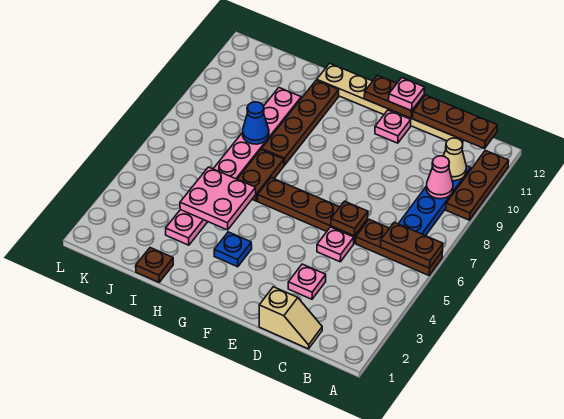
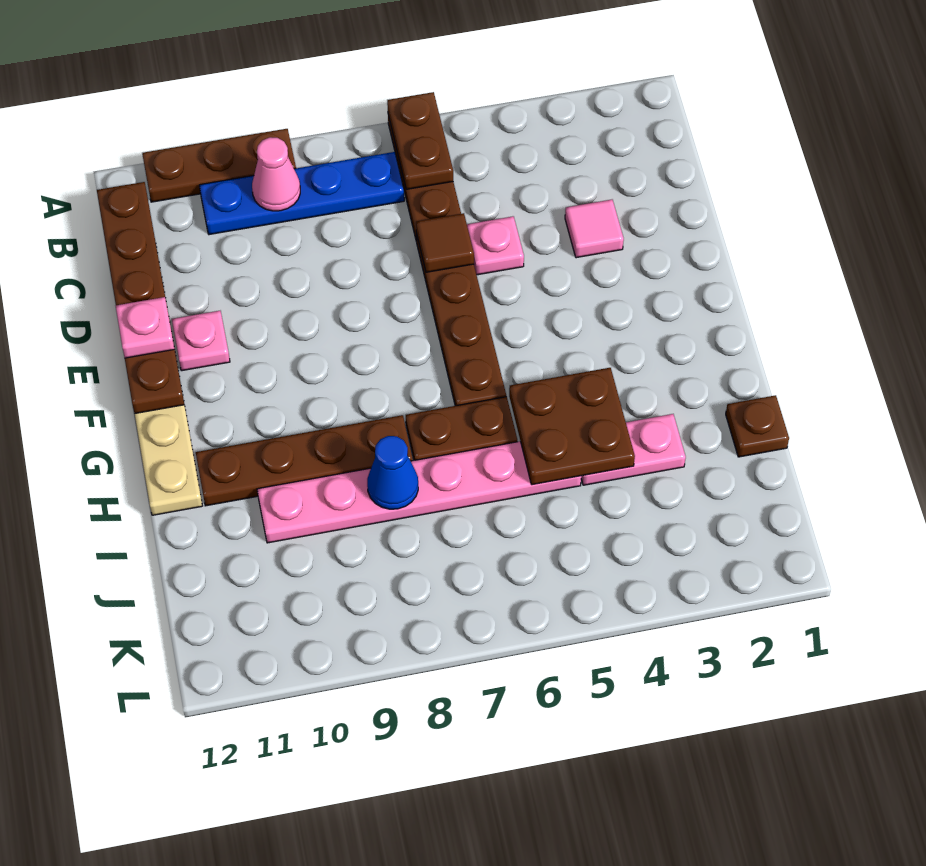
tan cone B10 level 2 -> none
tan slope C1:D1 level 1 top D -> none
pink plate D3 level 1 -> pink tile D3 level 1
brown plate D6 level 2 -> brown tile D6 level 2
blue plate G3 level 1 -> none
pink plate H4:I5 level 2 -> brown plate H4:I5 level 2

